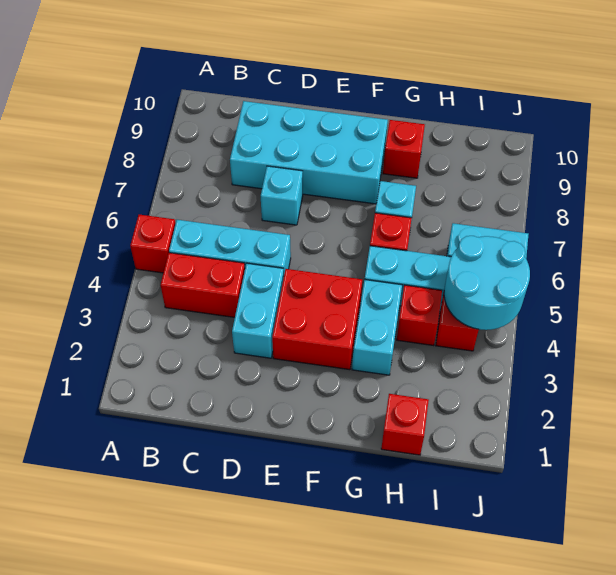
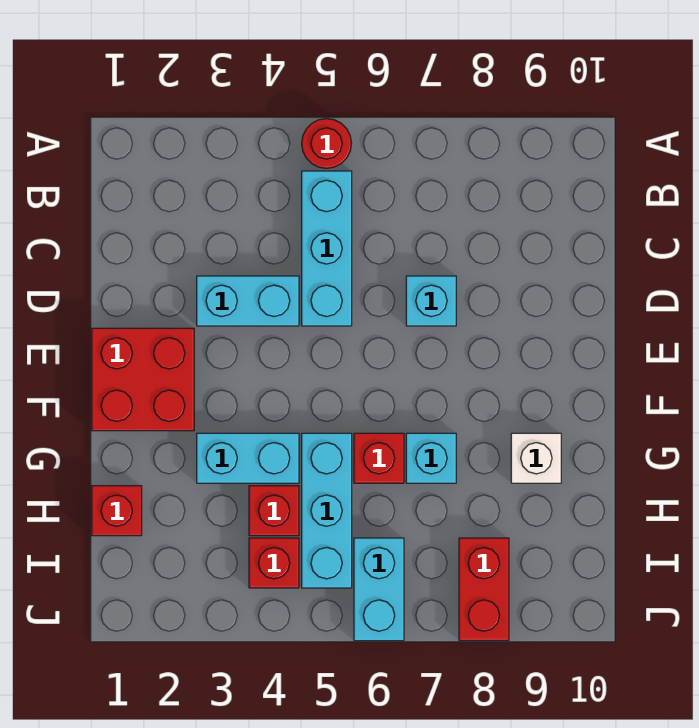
red brick A5 level 1 -> red round brick A5 level 1
red brick B4:C4 level 1 -> red brick I8:J8 level 1
cyan brick C8:F9 level 1 -> none
red brick E3:F4 level 1 -> red brick E1:F2 level 1
red brick G9 level 1 -> white brick G9 level 1
cyan round brick I4:J5 level 2 -> none

